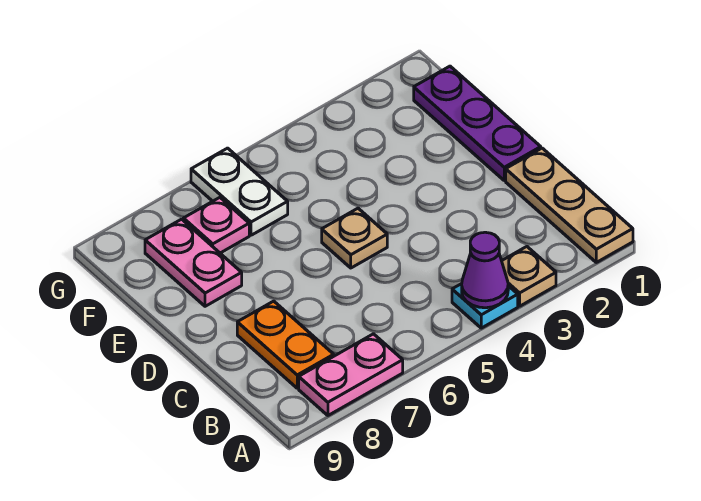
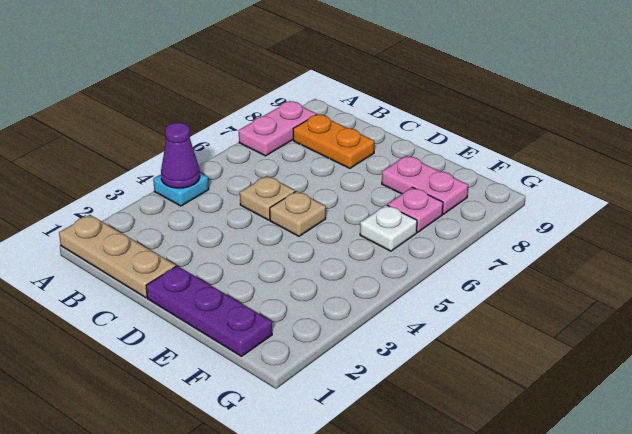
tan plate A3 level 1 -> tan plate C5 level 1
white plate F6:G6 level 1 -> white plate F6 level 1

